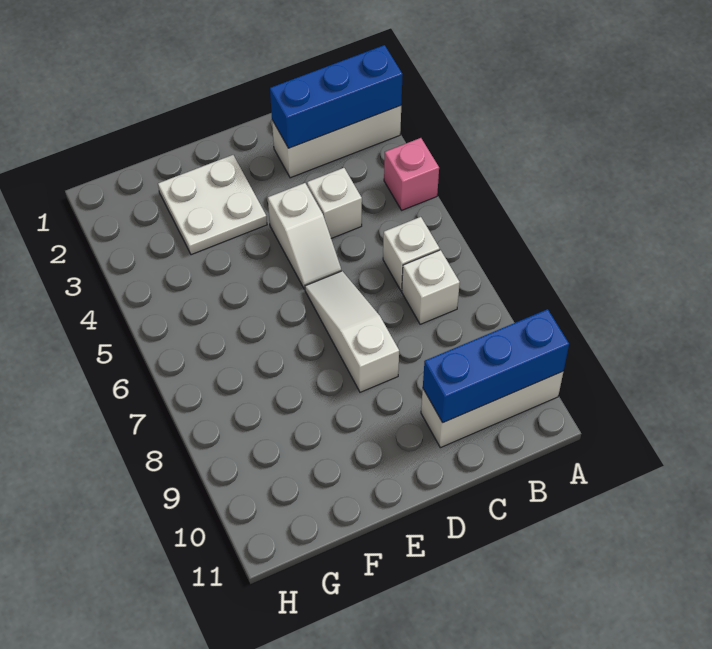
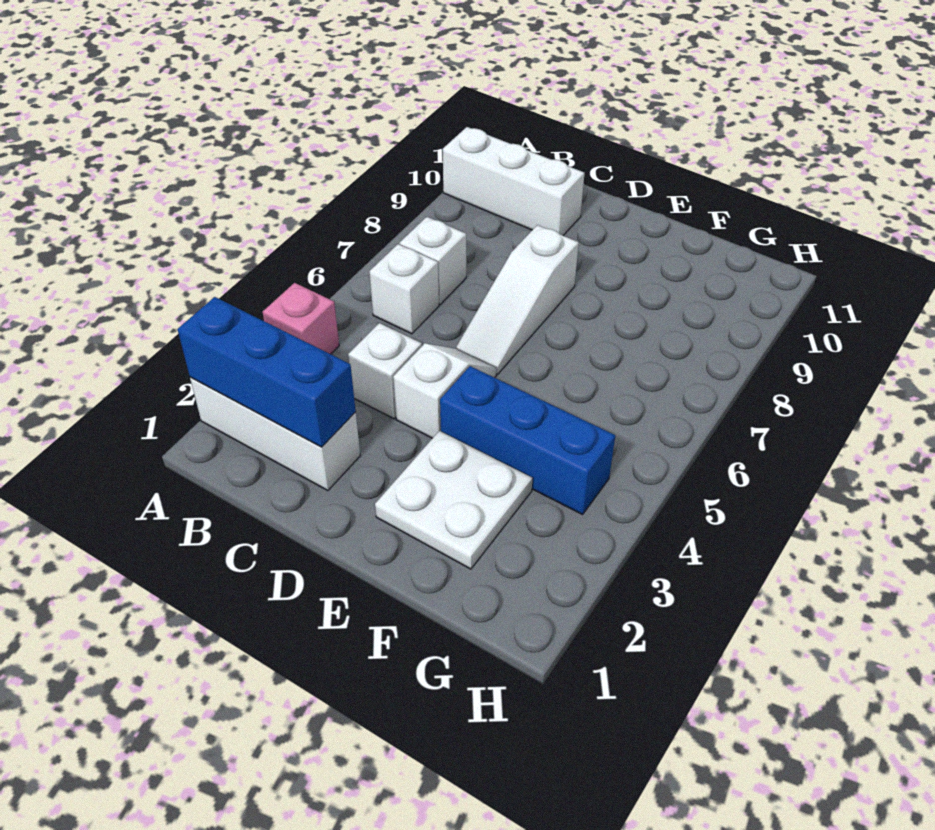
blue brick A10:C10 level 2 -> blue brick E4:G4 level 1

